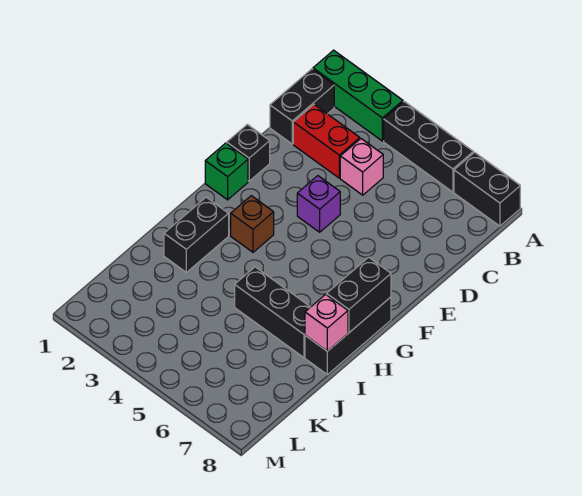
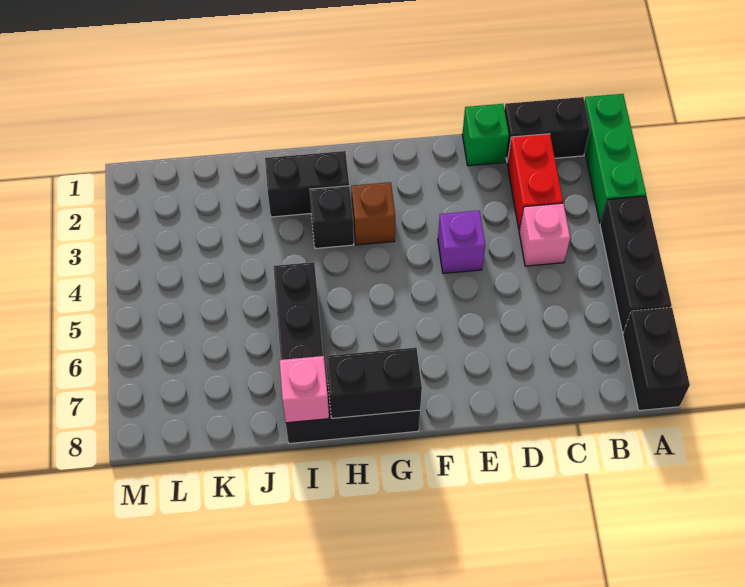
black brick E1 level 1 -> black brick H3 level 1
green brick F1 level 1 -> green brick D1 level 1

